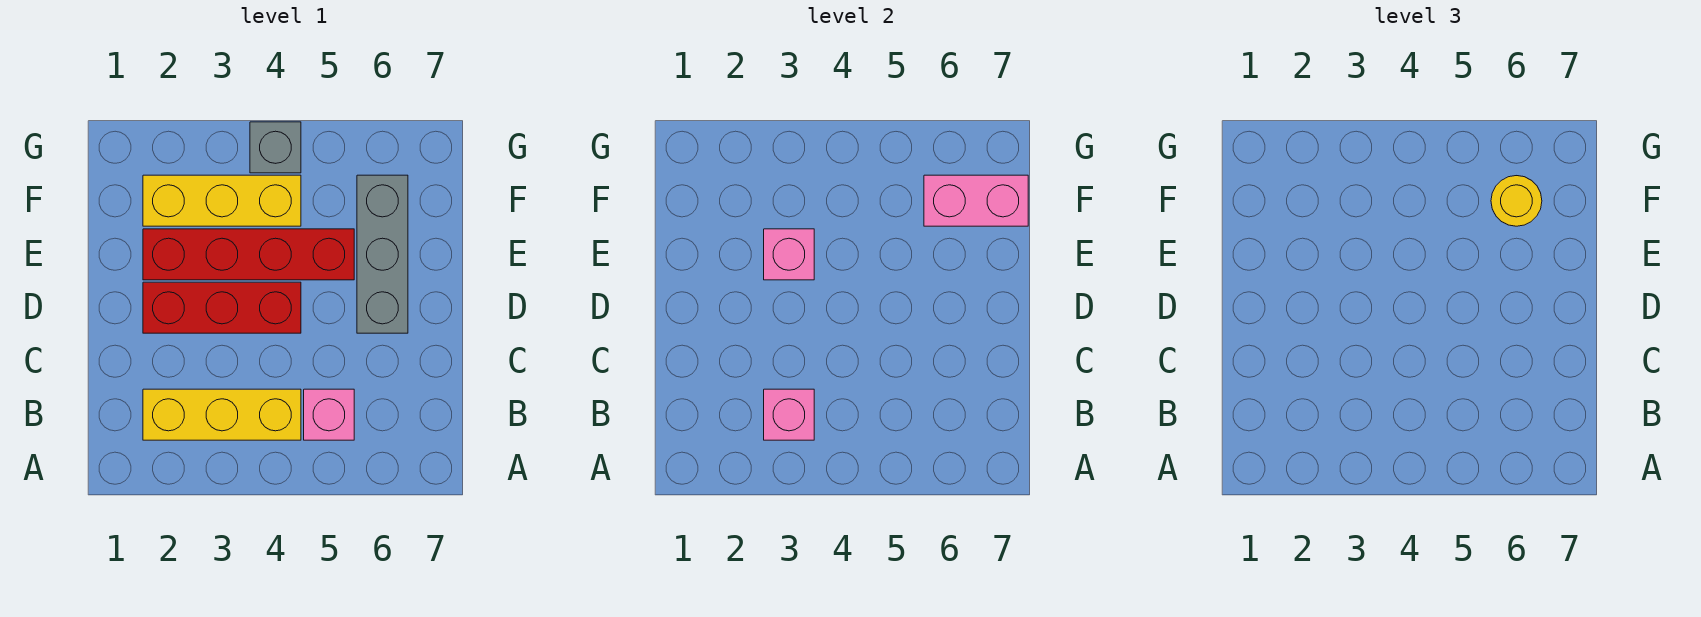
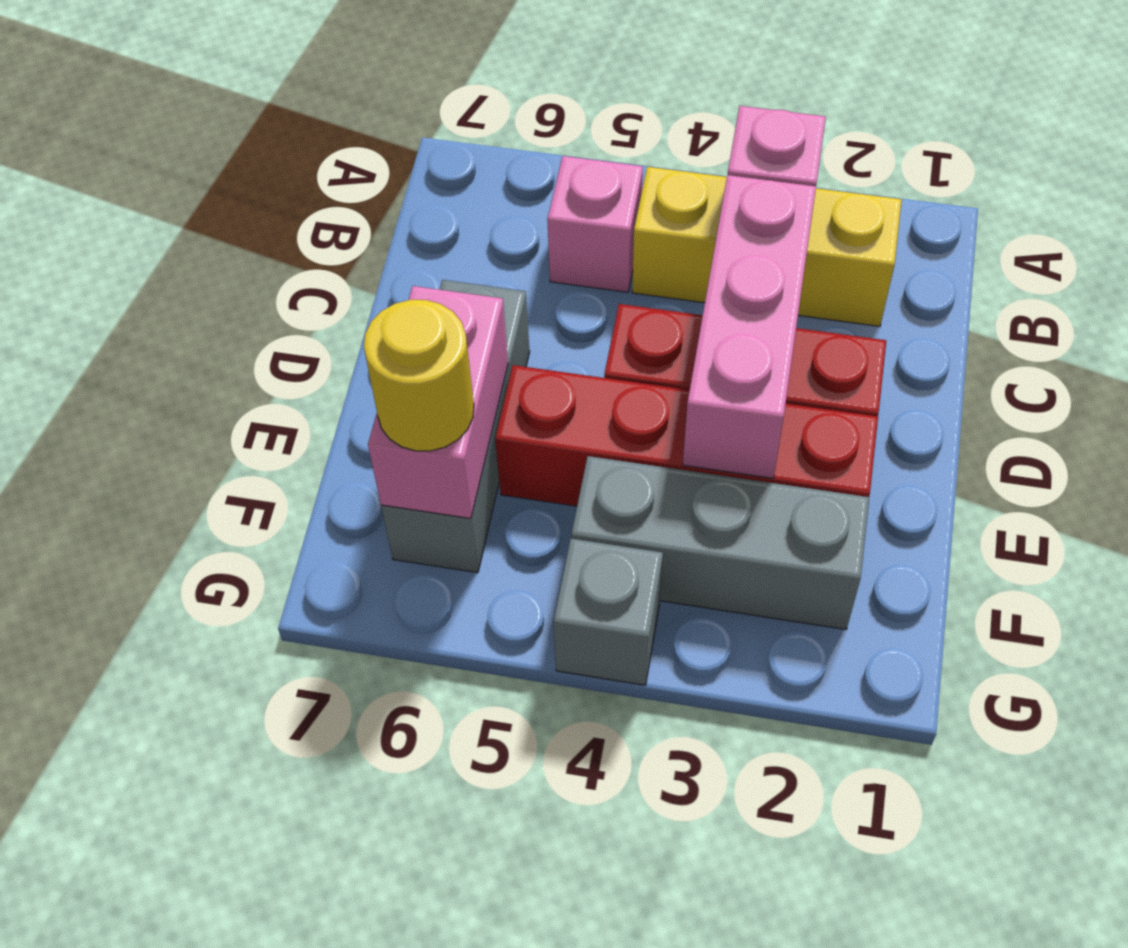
pink brick E3 level 2 -> pink brick C3:E3 level 2
yellow brick F2:F4 level 1 -> grey brick F2:F4 level 1
pink brick F6:F7 level 2 -> pink brick E6:F6 level 2

